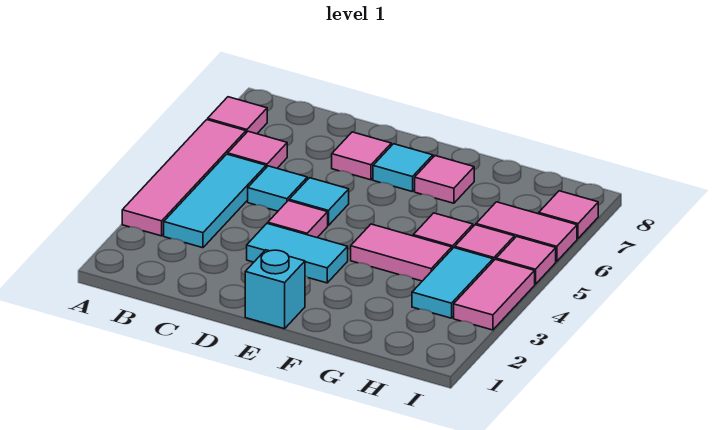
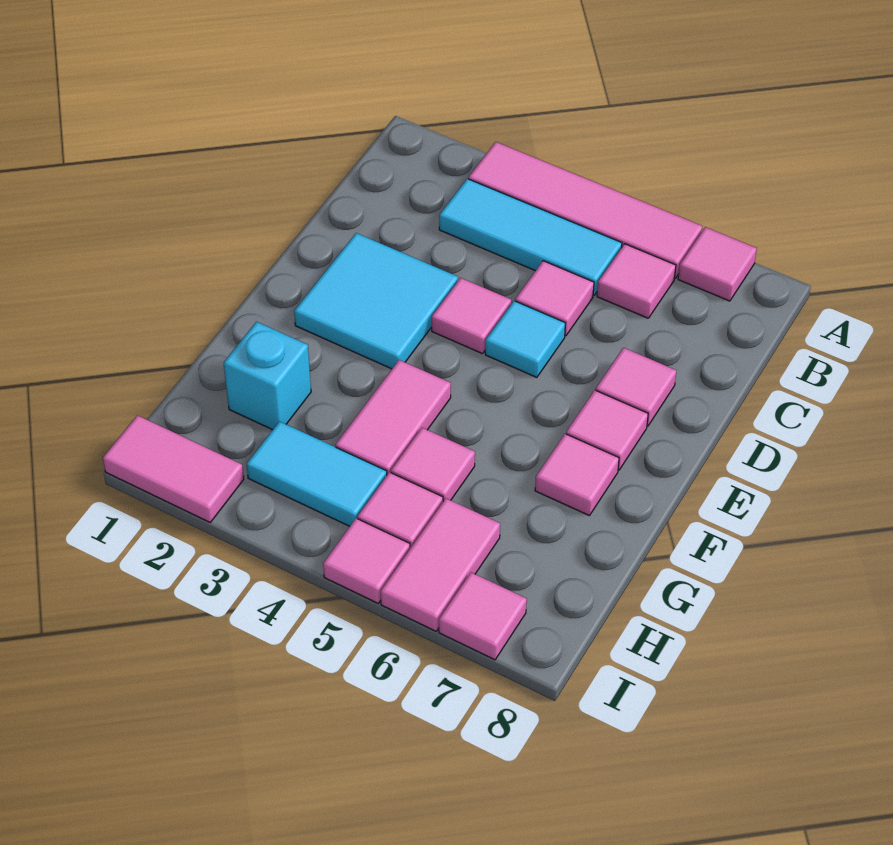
cyan tile C5 level 1 -> pink tile C5 level 1
cyan tile D3:E3 level 1 -> cyan tile D2:E3 level 1
cyan brick E1 level 1 -> cyan brick G2 level 1
cyan tile E7 level 1 -> pink tile E7 level 1
pink tile I3:I4 level 1 -> pink tile I1:I2 level 1

